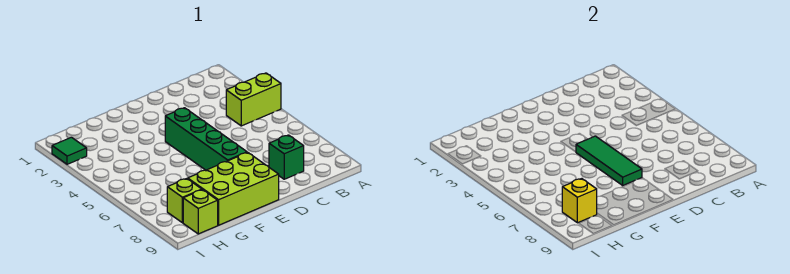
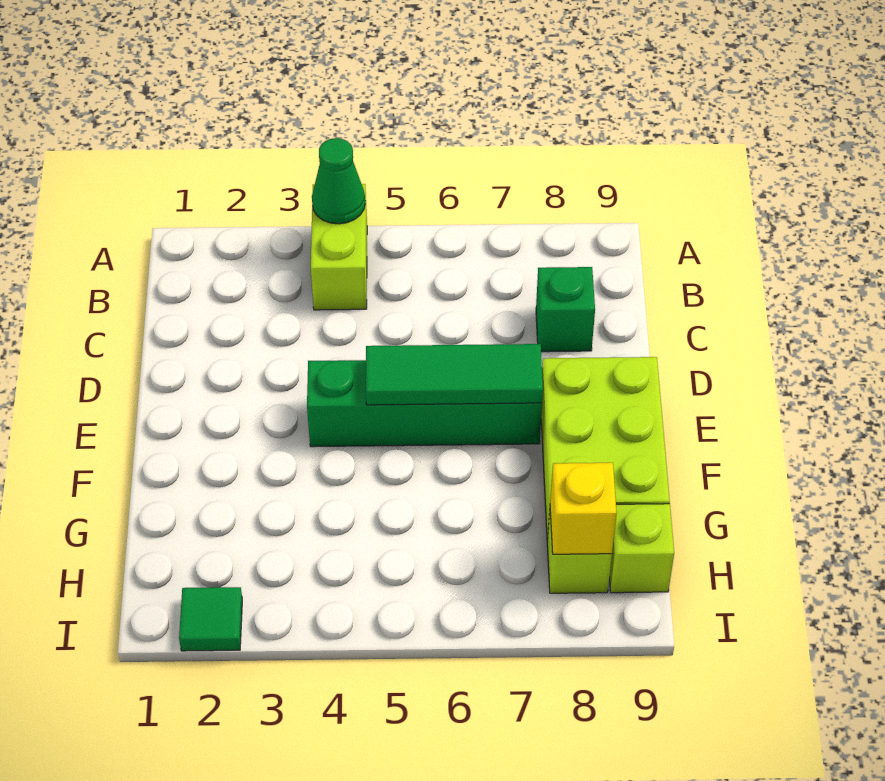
none -> green cone A4 level 2

